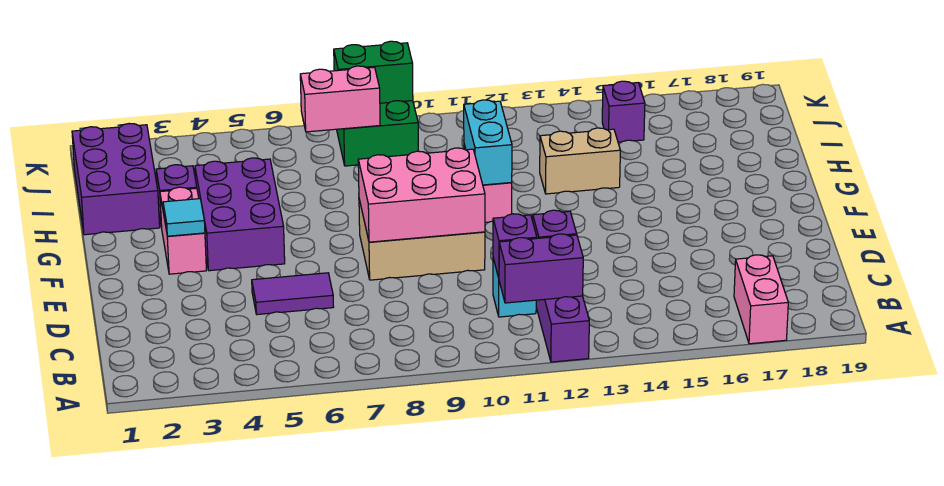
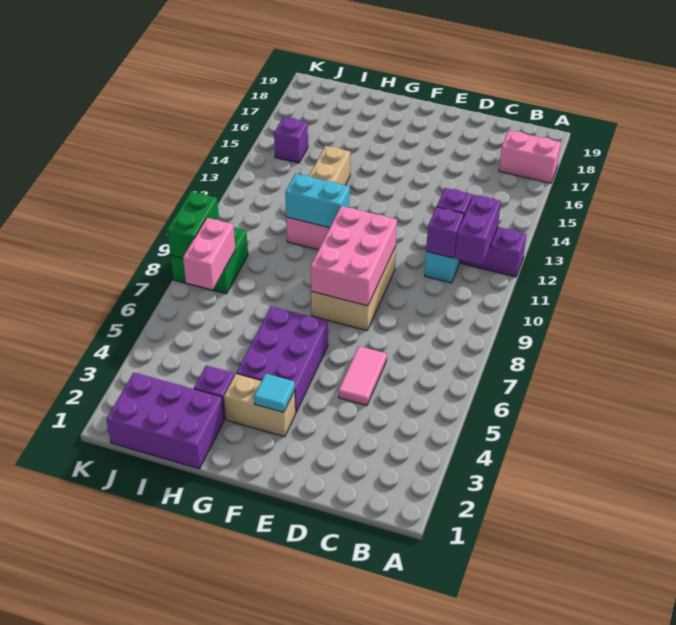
purple tile D5:D6 level 1 -> pink tile D5:D6 level 1
pink brick F3:G3 level 1 -> tan brick F3:G3 level 1
purple brick F4:H5 level 1 -> purple brick F4:G6 level 1

